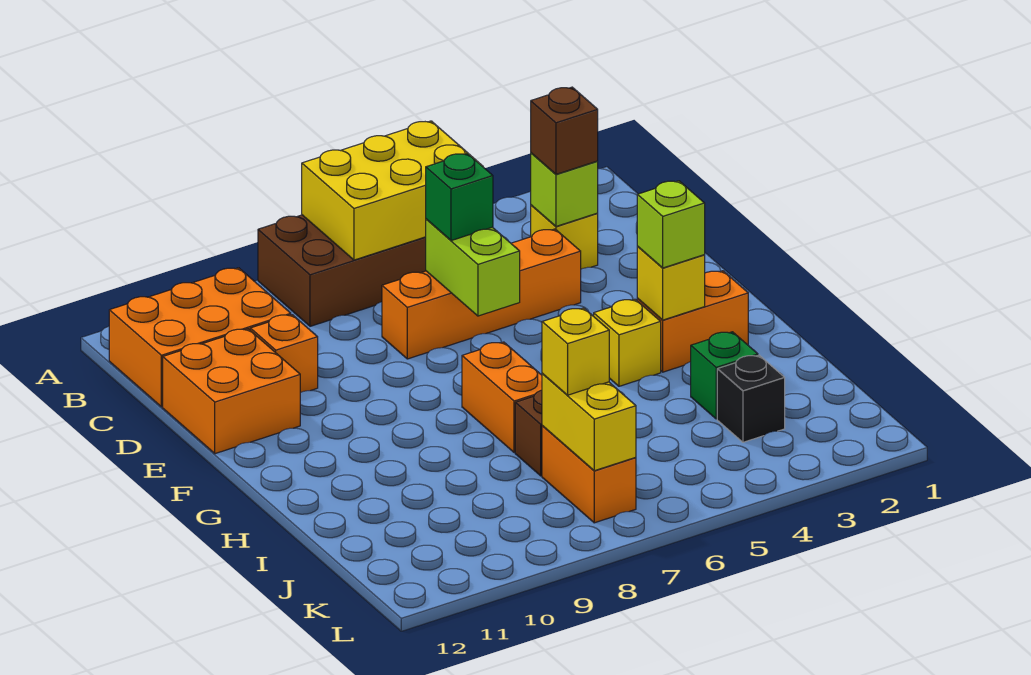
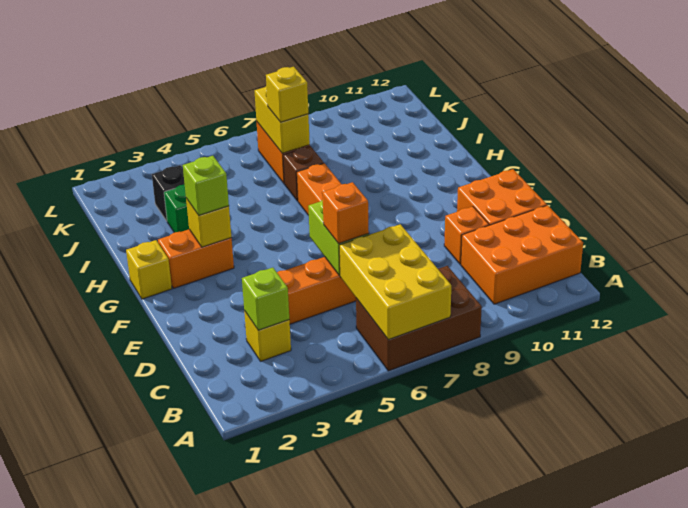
yellow brick A5:B7 level 2 -> yellow brick A6:C7 level 2
brown brick C3 level 3 -> none
green brick D6 level 3 -> orange brick D6 level 3
yellow brick G4 level 1 -> yellow brick G1 level 1

